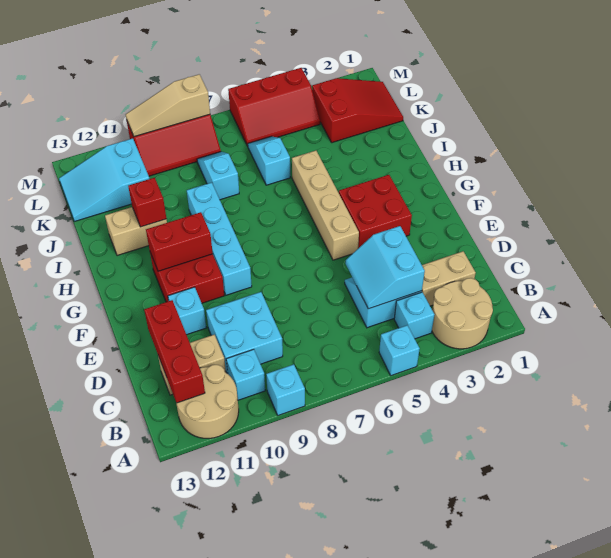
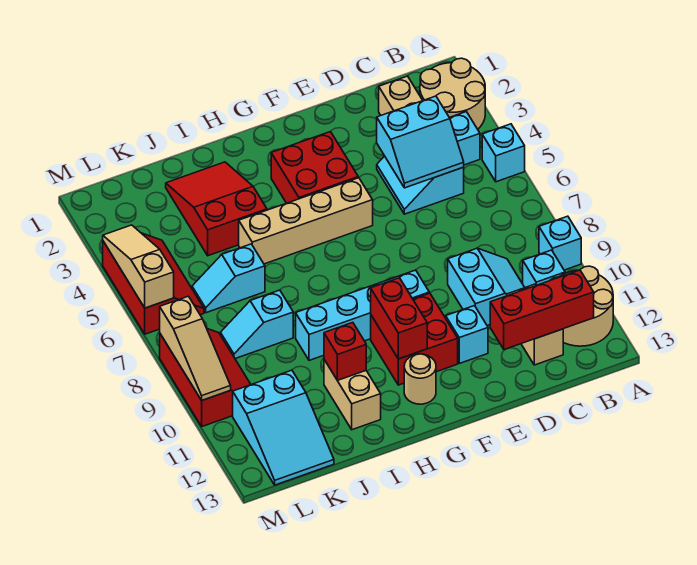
cyan brick C9:D10 level 1 -> cyan slope C9:D10 level 1 top D
none -> tan round brick G12 level 1
red slope K1:L3 level 1 top 3 -> red slope I2:J4 level 1 top 4
none -> tan slope M4:M6 level 2 top 6

